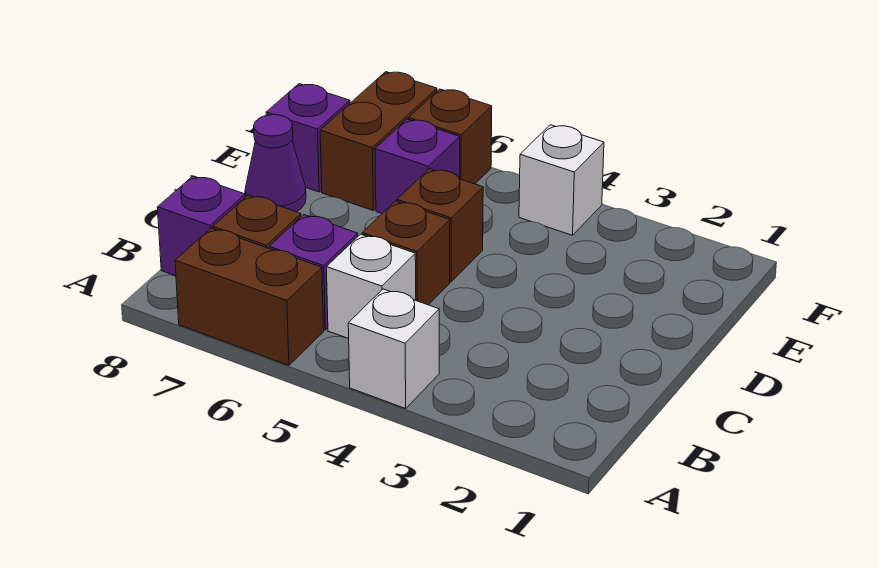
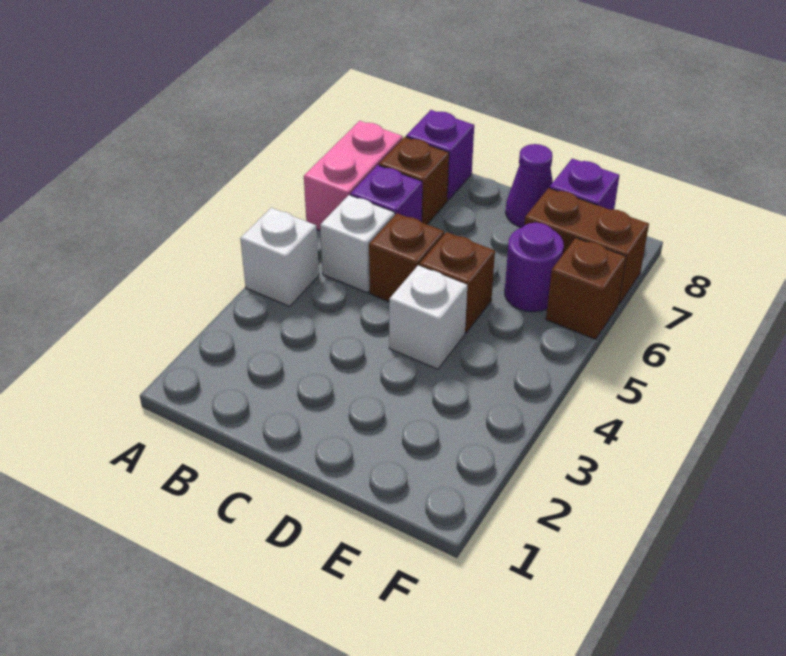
brown brick A6:A7 level 1 -> pink brick A6:A7 level 1
purple brick E6 level 1 -> purple round brick E6 level 1
white brick F4 level 1 -> white brick D4 level 1

